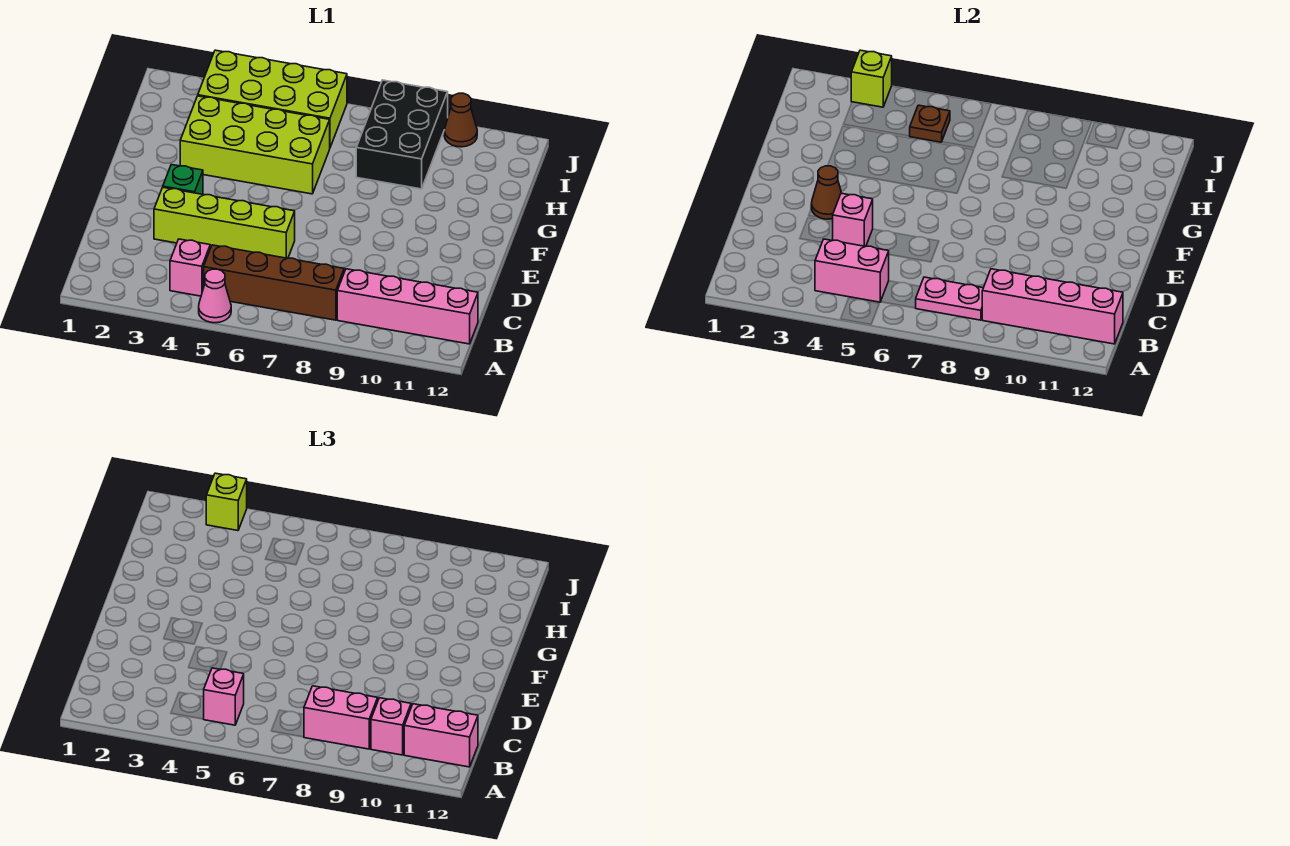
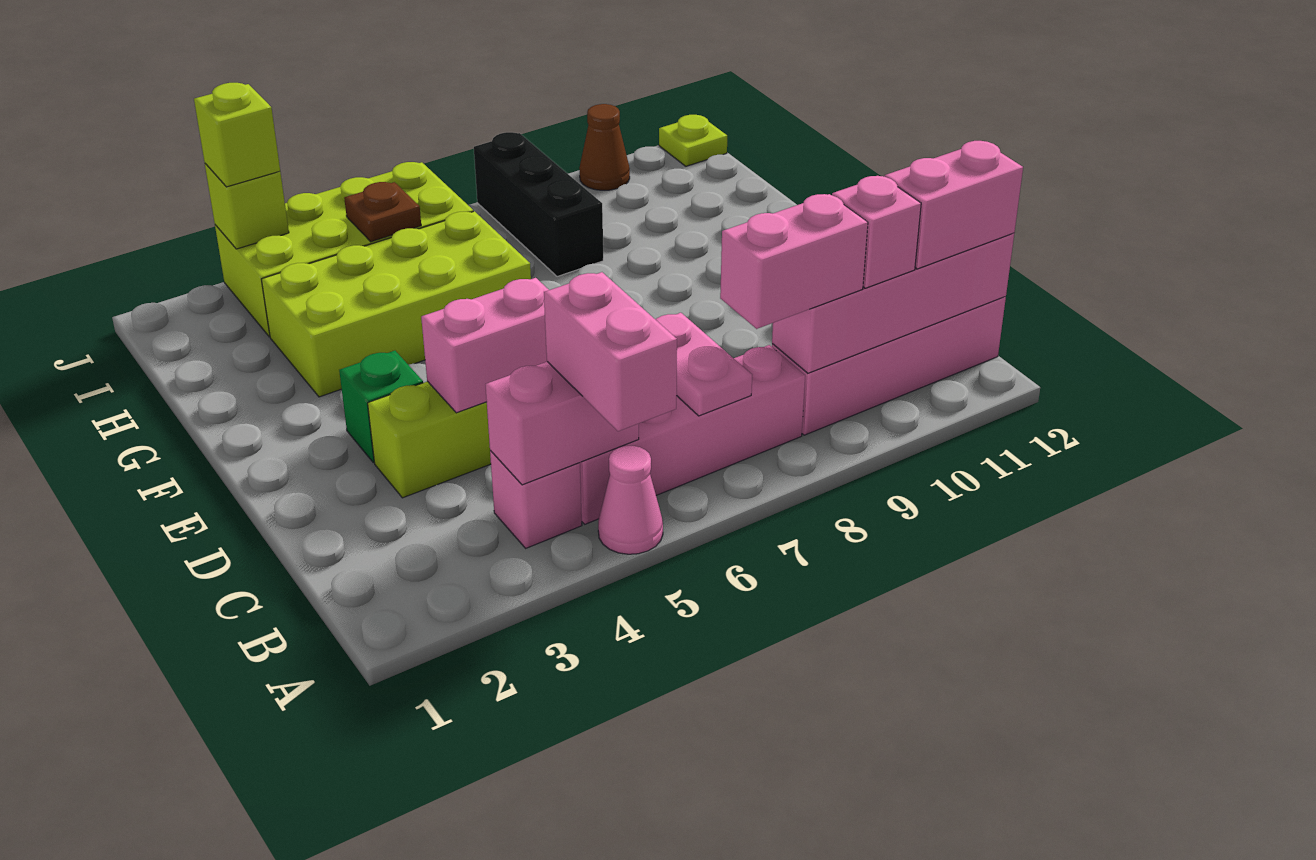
brown brick B5:B8 level 1 -> pink brick B5:B8 level 1
pink brick B5 level 3 -> pink brick A5:B5 level 3
pink plate B7:B8 level 2 -> pink plate B7:C7 level 2
pink brick D4 level 2 -> pink brick D4:D5 level 2
brown cone E3 level 2 -> none
black brick H8:J9 level 1 -> black brick H8:J8 level 1
none -> lime plate J12 level 1

